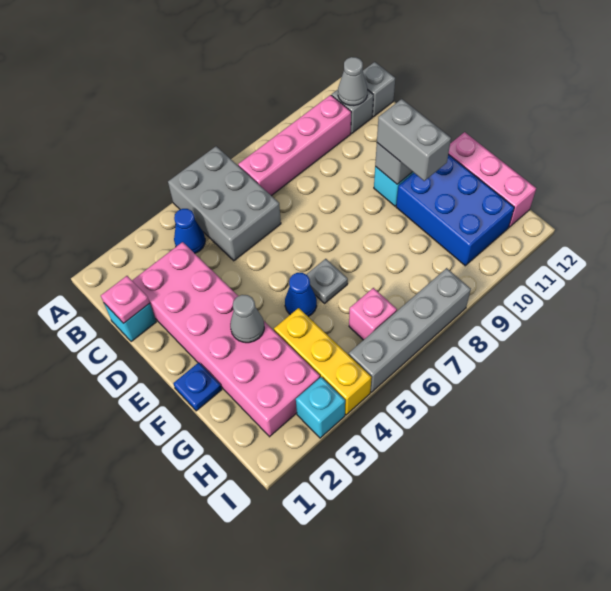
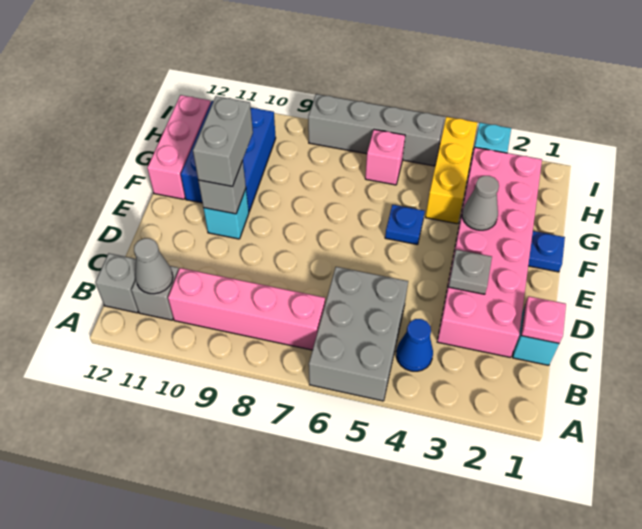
blue cone F5 level 1 -> blue plate F5 level 1
grey plate F6 level 1 -> grey plate D3 level 2

